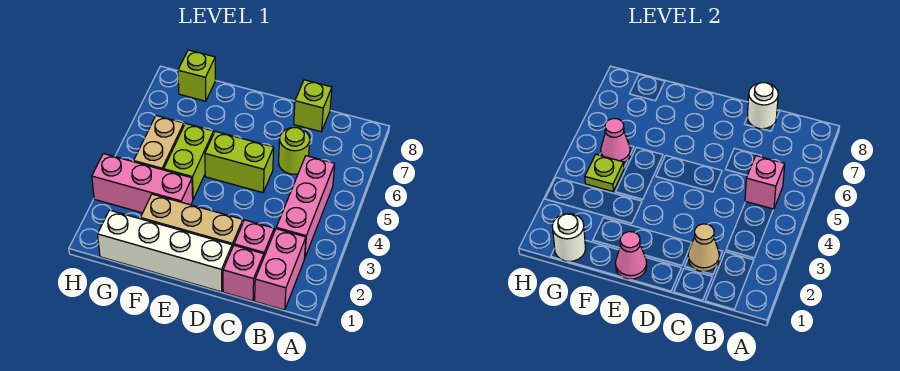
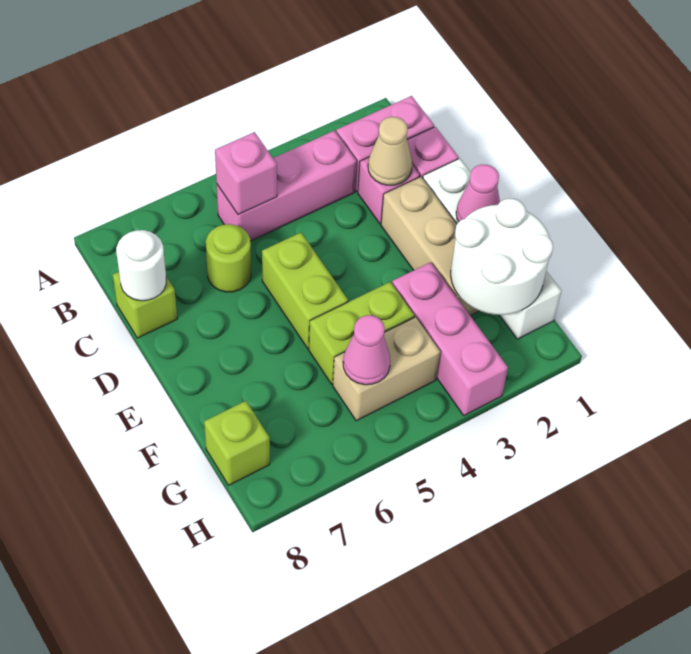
white round brick G1 level 2 -> white round brick F1:G2 level 2
lime plate G4 level 2 -> none

